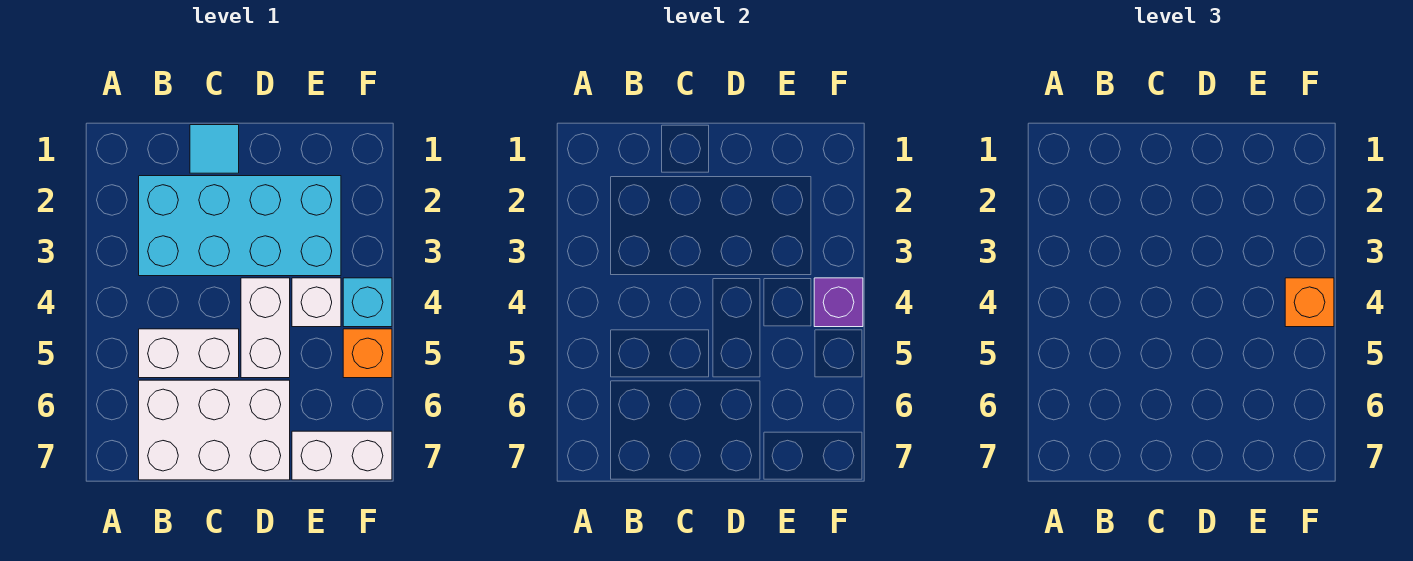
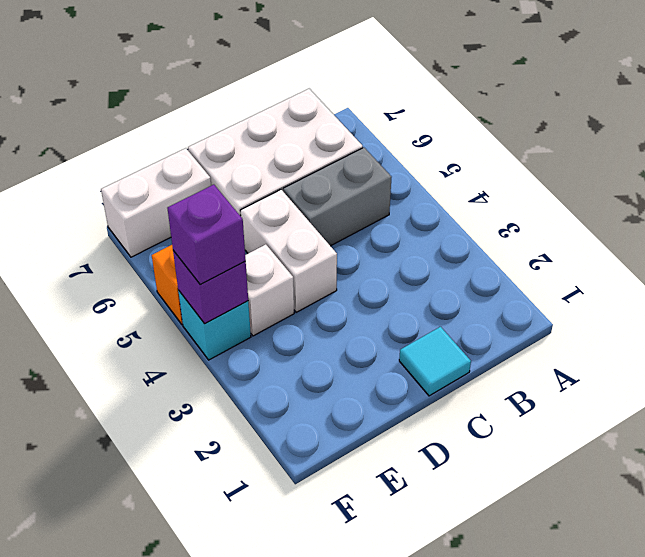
cyan brick B2:E3 level 1 -> none
white brick B5:C5 level 1 -> grey brick B5:C5 level 1
orange brick F4 level 3 -> purple brick F4 level 3

